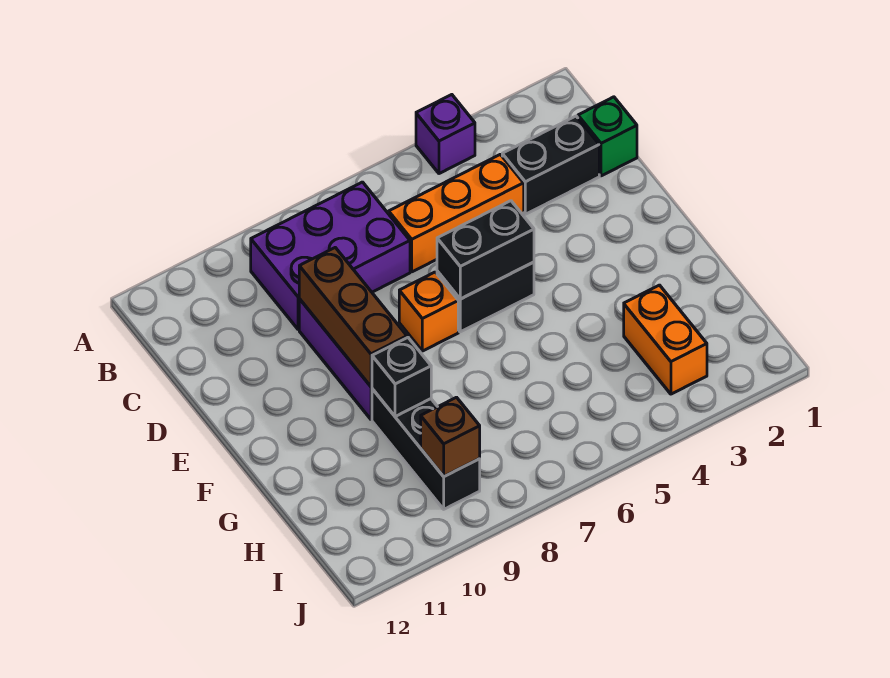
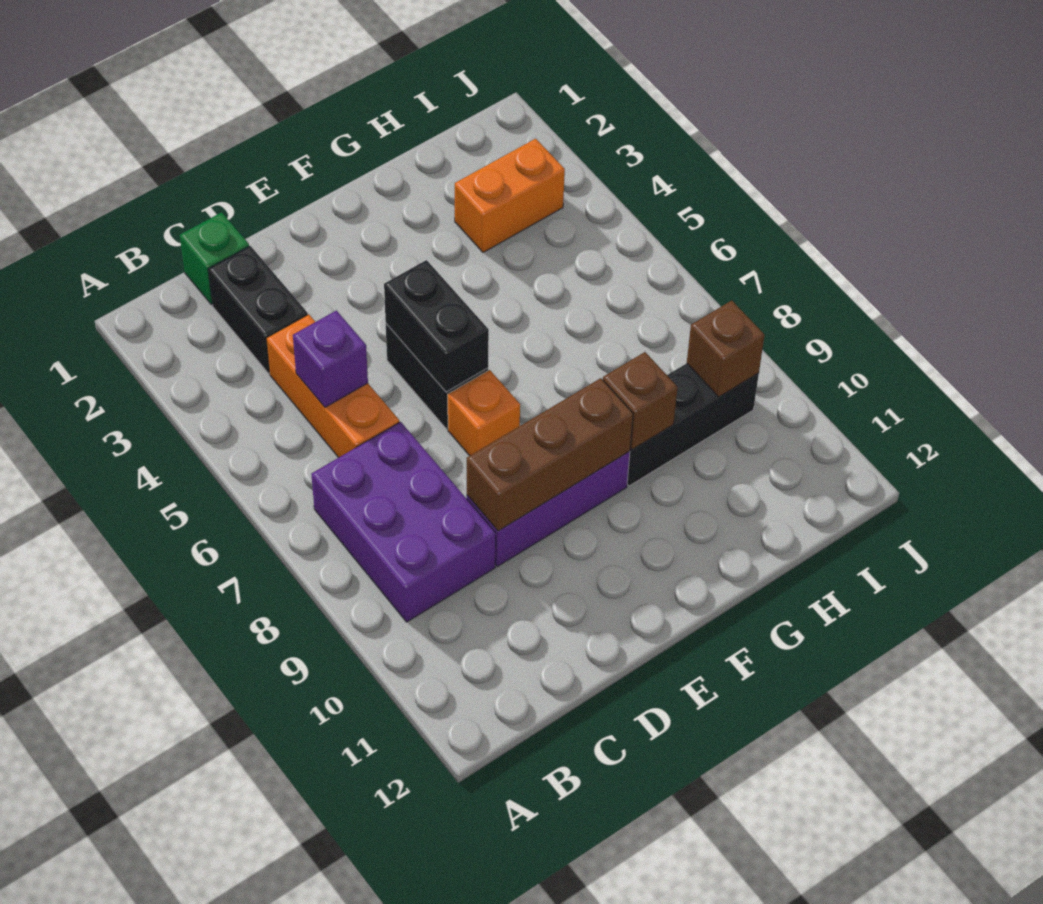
purple brick A4 level 1 -> purple brick C5 level 2
black brick G9 level 2 -> brown brick G9 level 2

